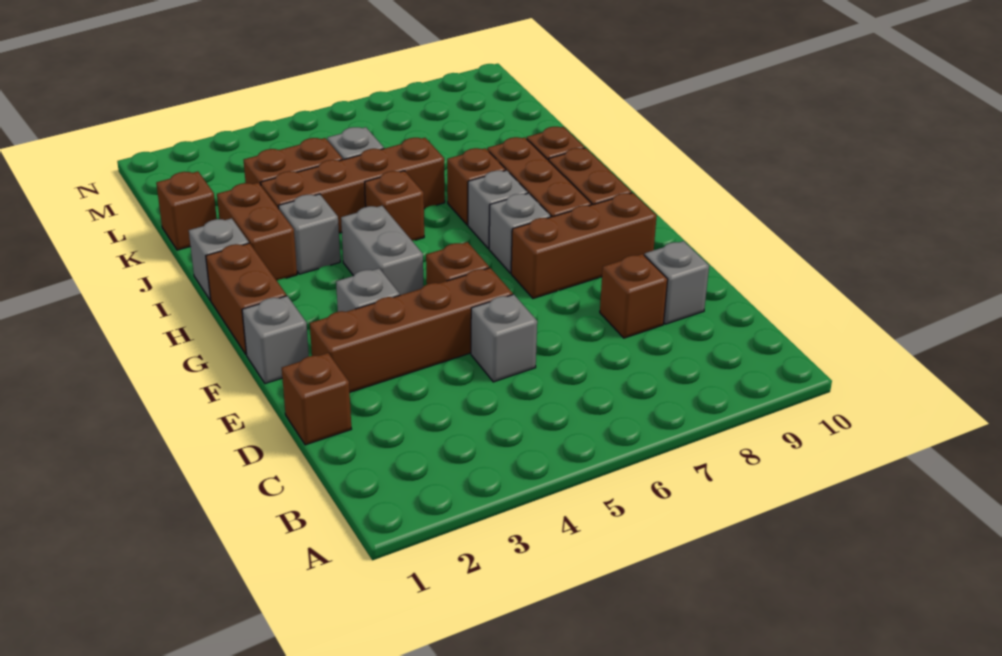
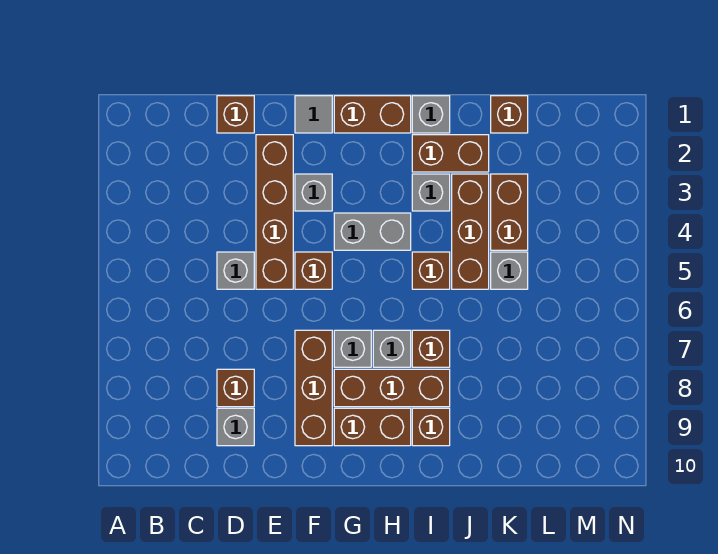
grey brick F1 level 1 -> grey tile F1 level 1
brown brick J3:J6 level 1 -> brown brick J3:J5 level 1

